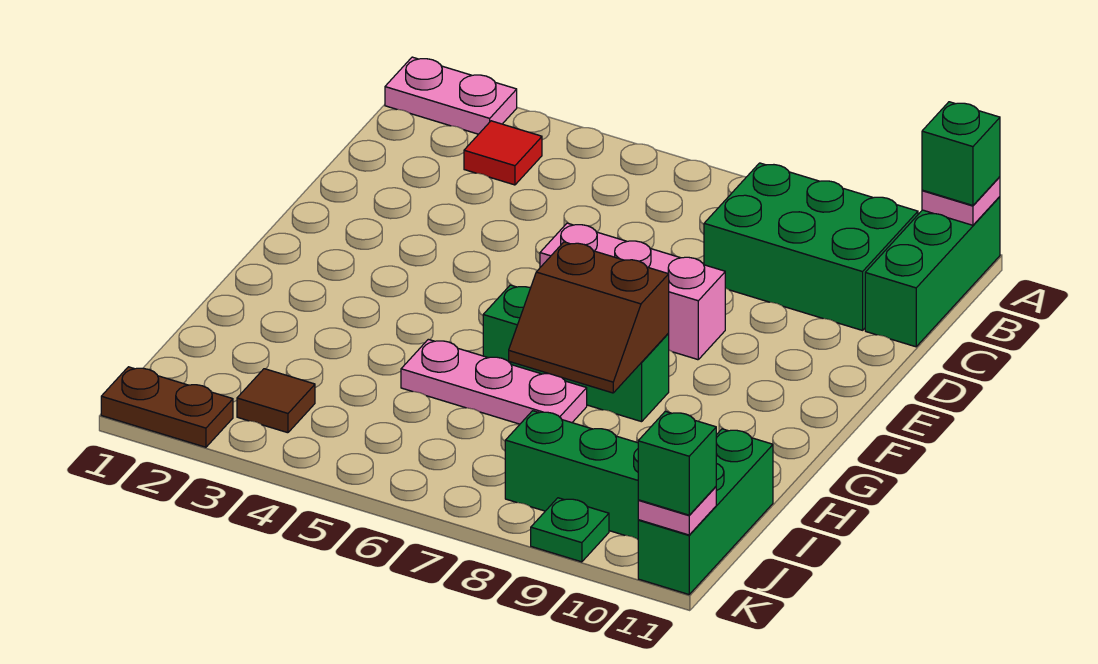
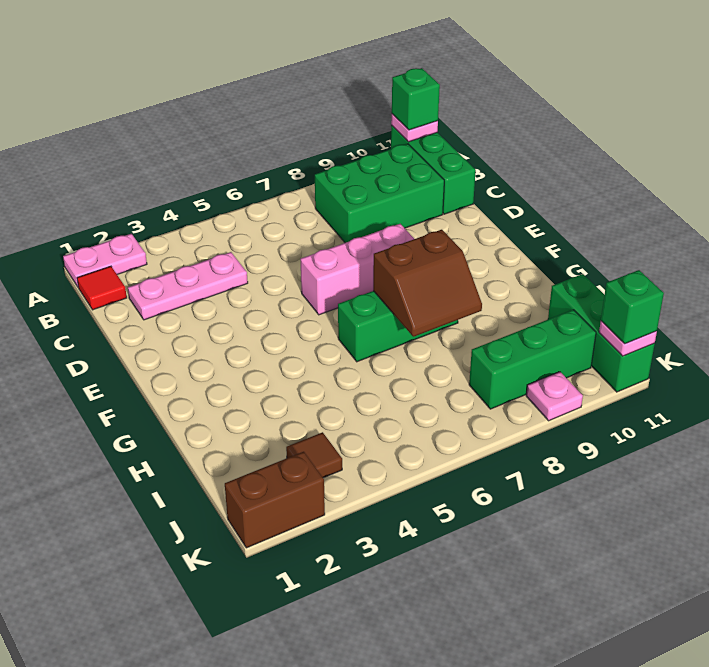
red tile B3 level 1 -> red tile B1 level 1
pink plate H5:H7 level 1 -> pink plate C2:C4 level 1
brown plate K1:K2 level 1 -> brown brick K1:K2 level 1
green plate K9 level 1 -> pink plate K9 level 1

